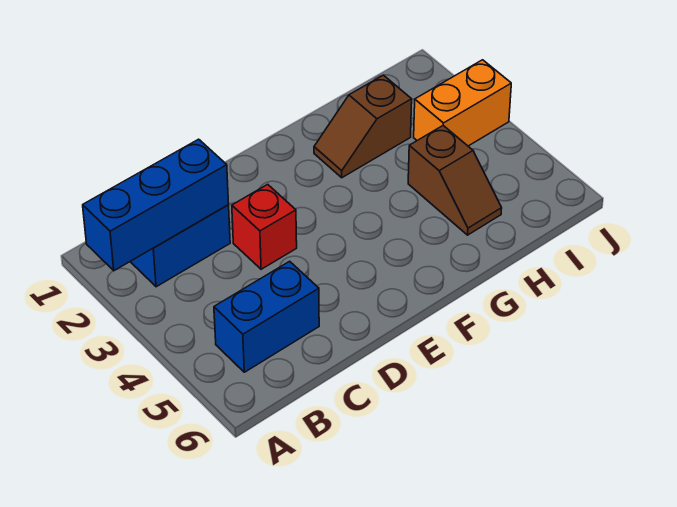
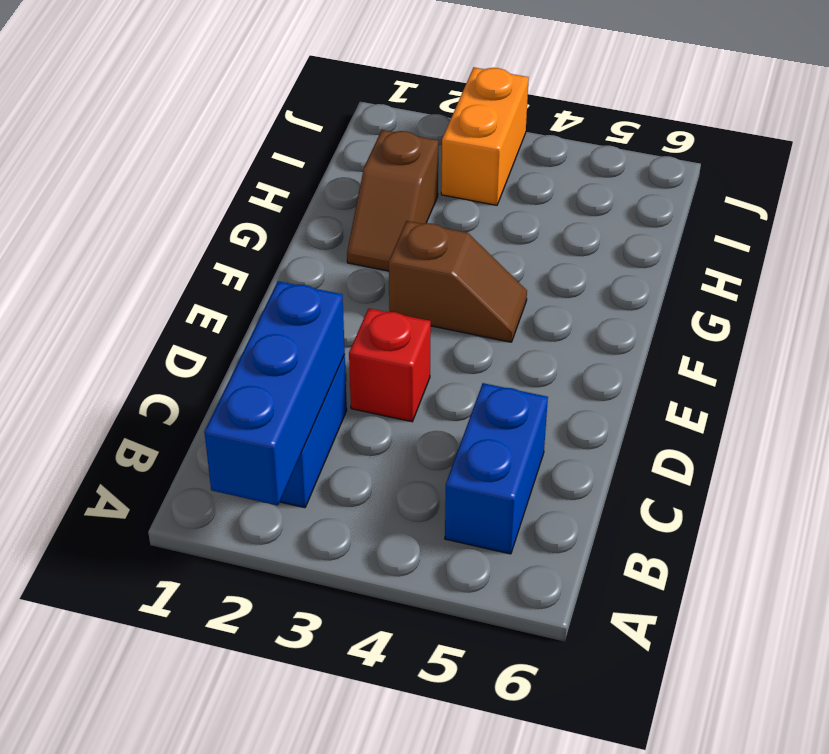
brown slope H4:H5 level 1 top 4 -> brown slope F3:F4 level 1 top 3

